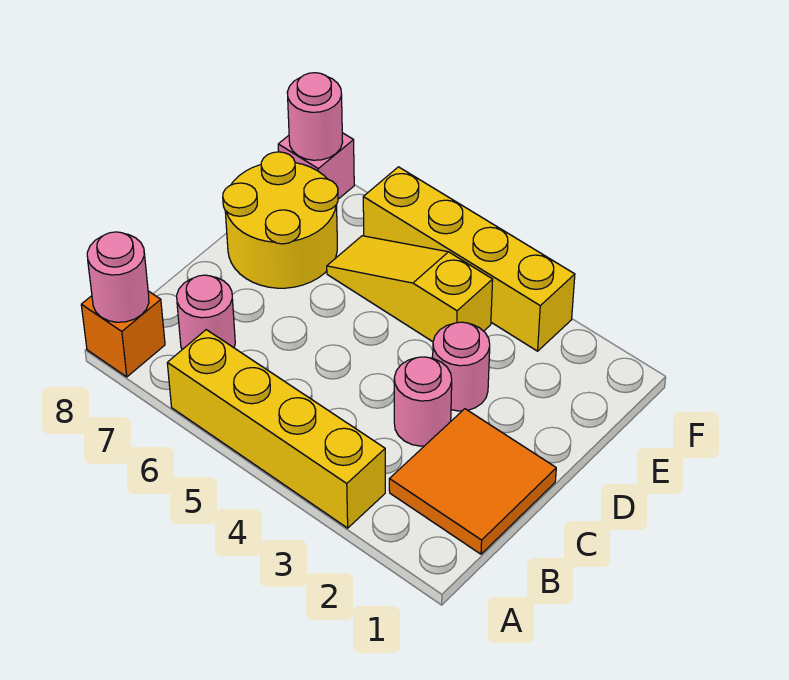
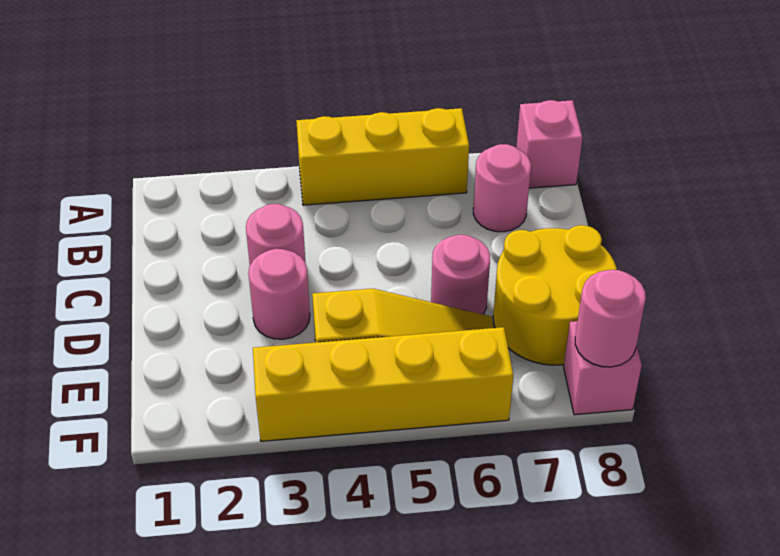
yellow brick A3:A6 level 1 -> yellow brick A4:A6 level 1
orange brick A8 level 1 -> pink brick A8 level 1
pink round brick A8 level 2 -> pink round brick D6 level 1
orange tile B1:C2 level 1 -> none

